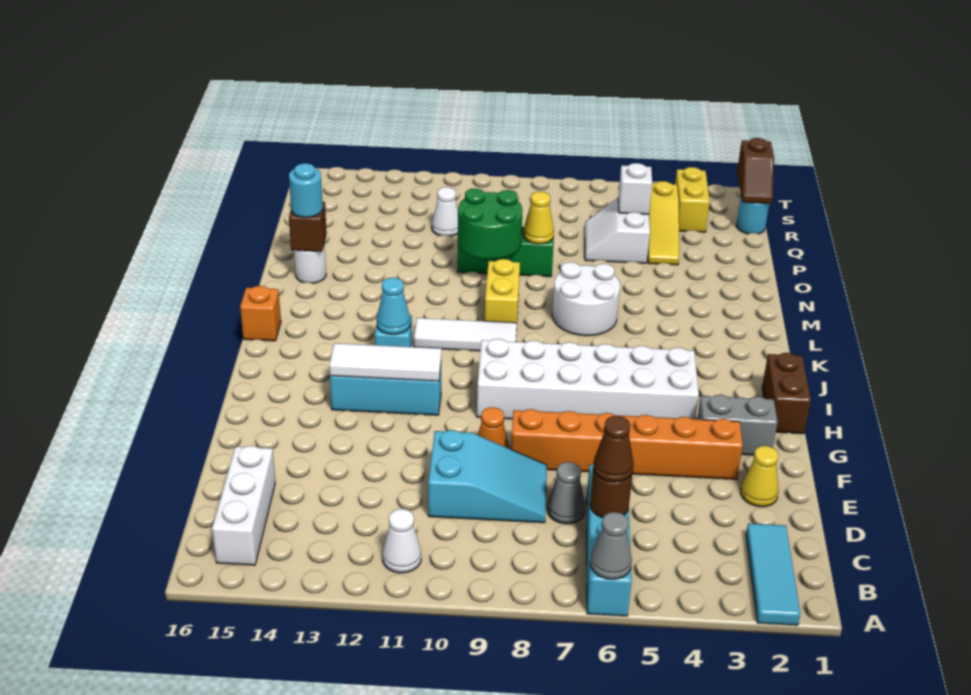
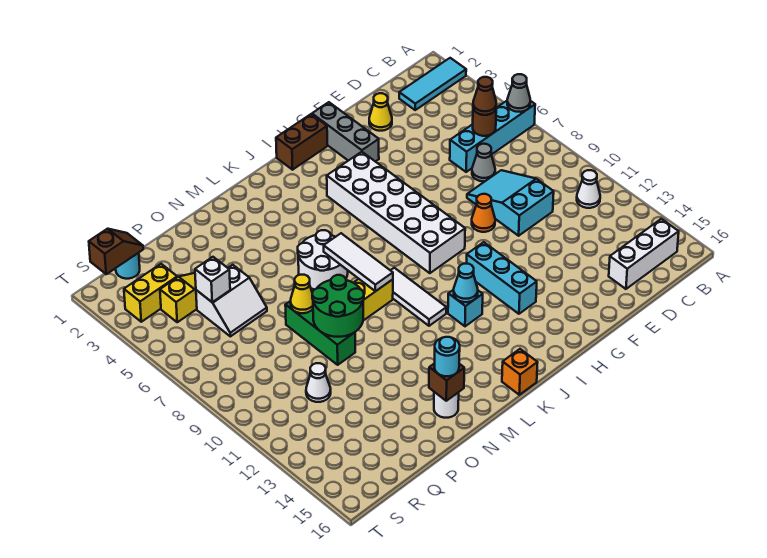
orange brick F3:F8 level 1 -> none
grey brick G2:G3 level 1 -> grey brick G1:G3 level 1
white tile H11:H13 level 2 -> white tile L7:L9 level 2

